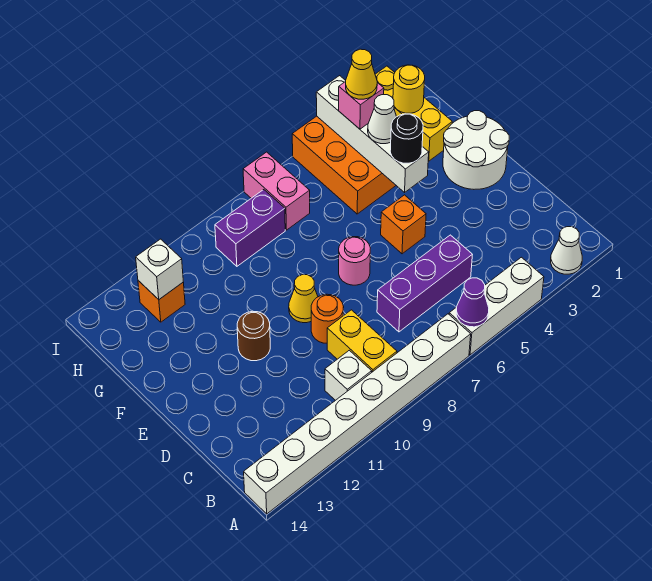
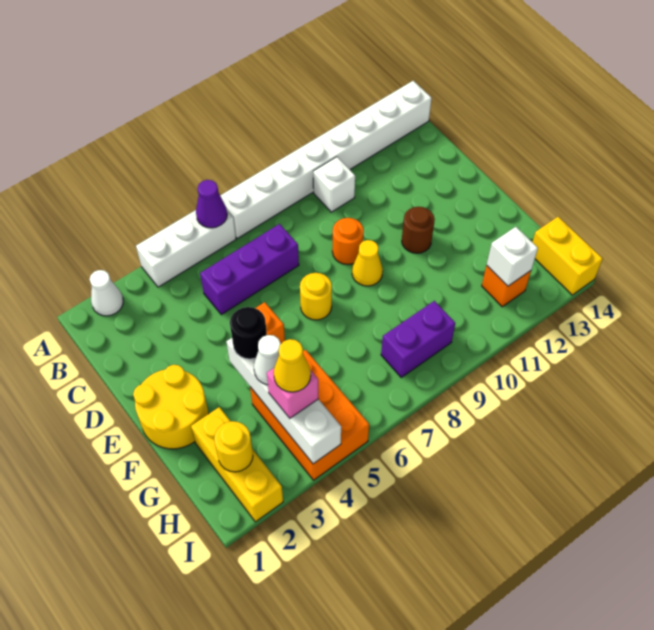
yellow brick B9:C9 level 1 -> yellow brick H14:I14 level 1
white round brick E1:F2 level 1 -> yellow round brick E1:F2 level 1
pink round brick E7 level 1 -> yellow round brick E7 level 1
pink brick H7:I7 level 1 -> none

